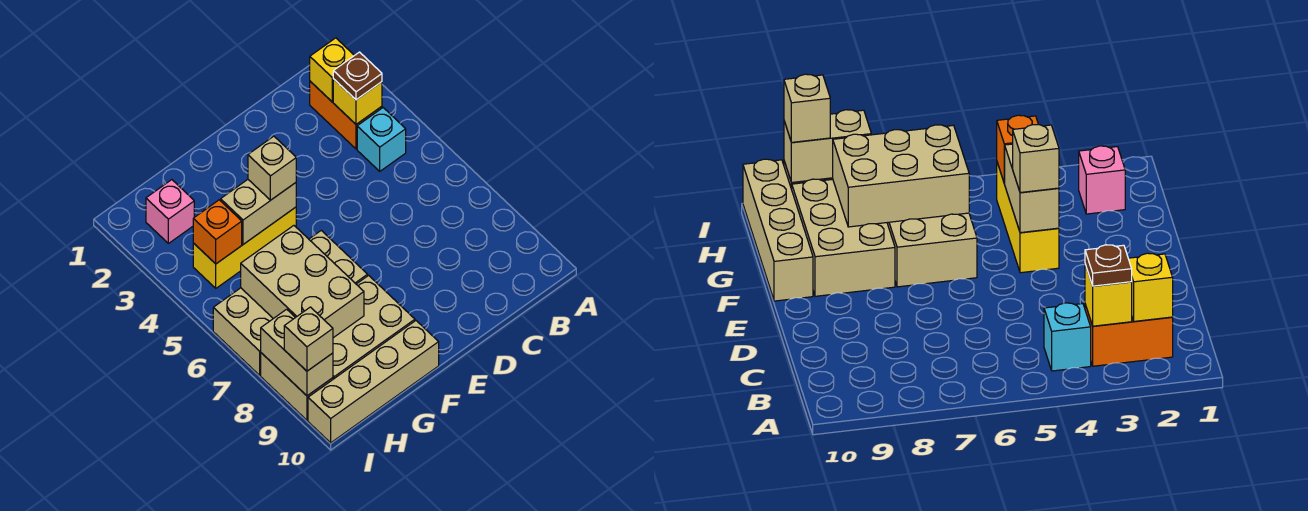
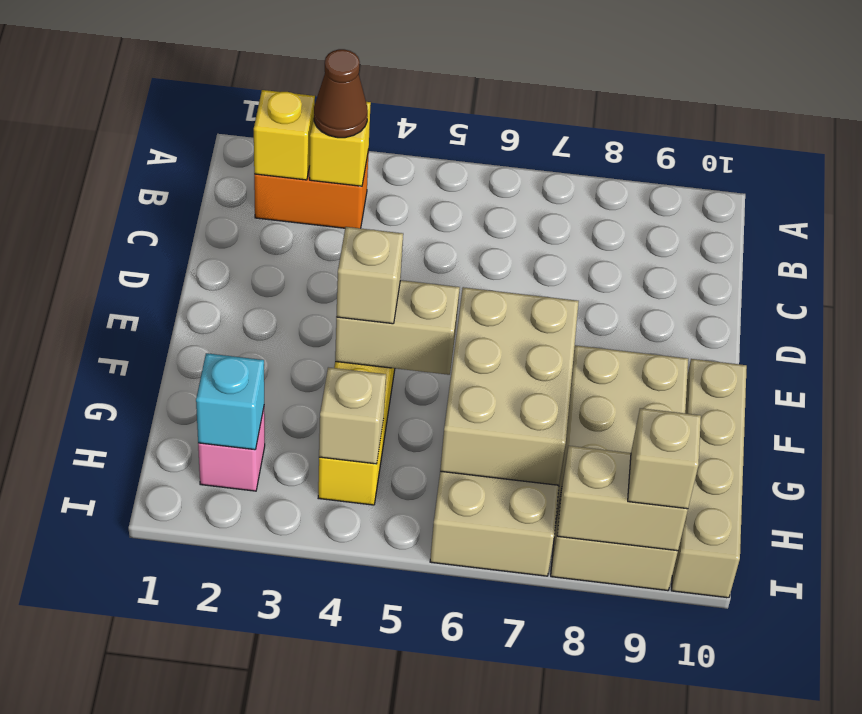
brown plate B3 level 3 -> brown cone B3 level 3
cyan brick B4 level 1 -> cyan brick H2 level 2
tan brick F4:G4 level 2 -> tan brick F4:F5 level 2
tan brick G6:H8 level 2 -> tan brick F6:H7 level 2
orange brick H4 level 2 -> tan brick H4 level 2

